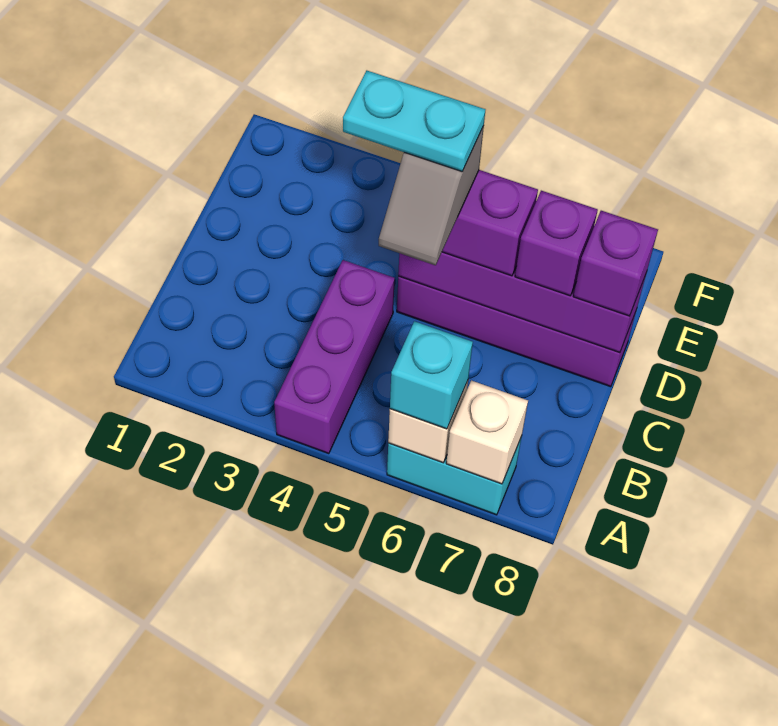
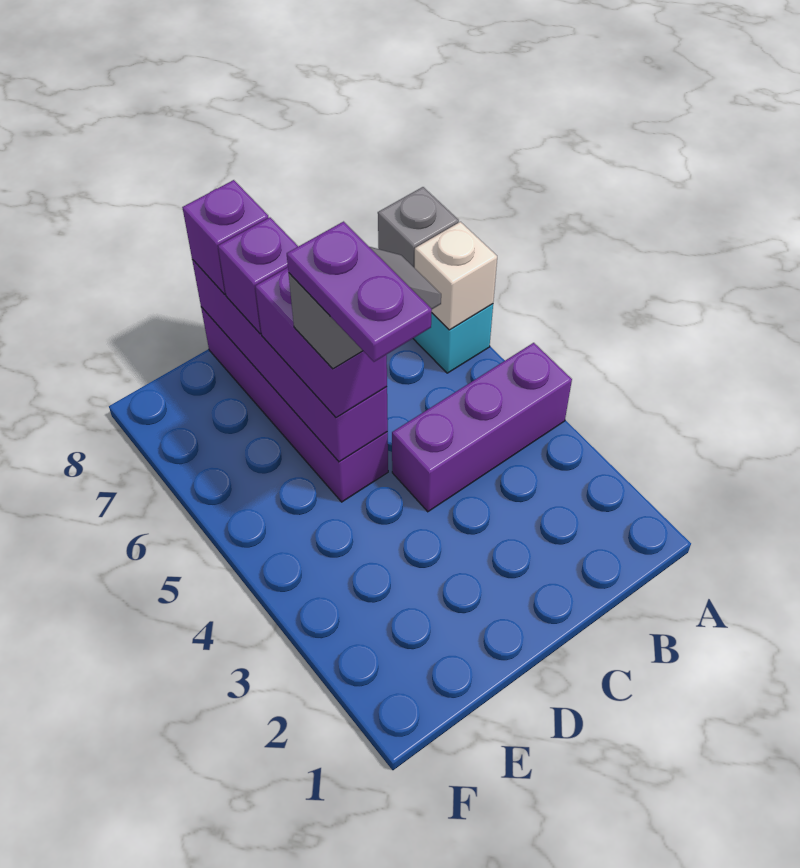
cyan brick A6 level 3 -> none
white brick A7 level 2 -> grey brick A7 level 2
cyan plate D4:D5 level 5 -> purple plate D4:D5 level 5

